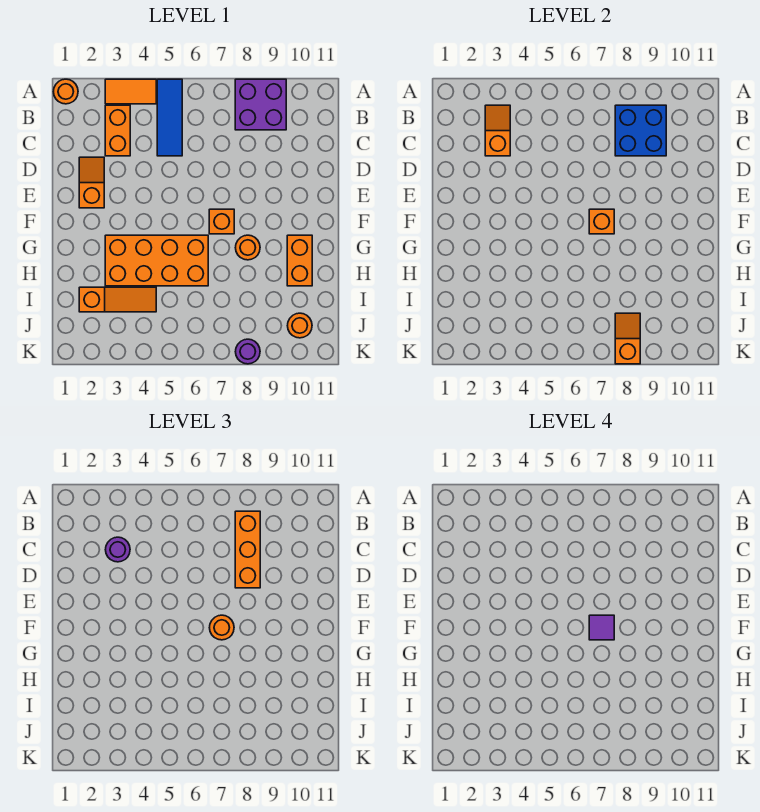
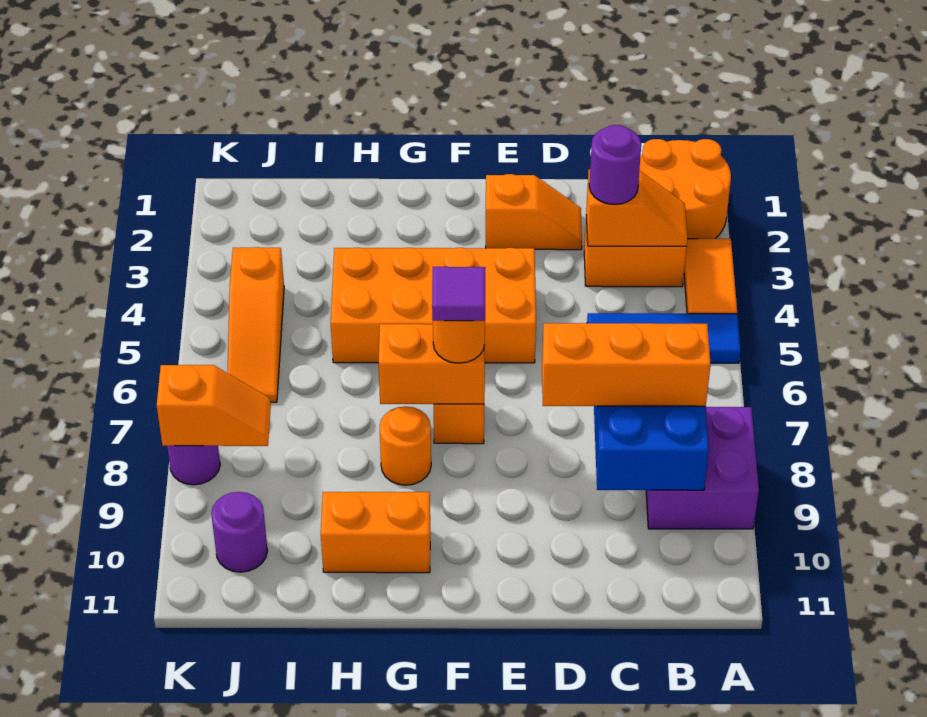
orange round brick A1 level 1 -> orange round brick A1:B2 level 1
orange brick F7 level 2 -> orange brick F7:G7 level 2
orange brick G3:H6 level 1 -> orange brick E4:H5 level 1
orange slope I2:I4 level 1 top 2 -> orange slope J4:J6 level 1 top 4
orange round brick J10 level 1 -> purple round brick J10 level 1

